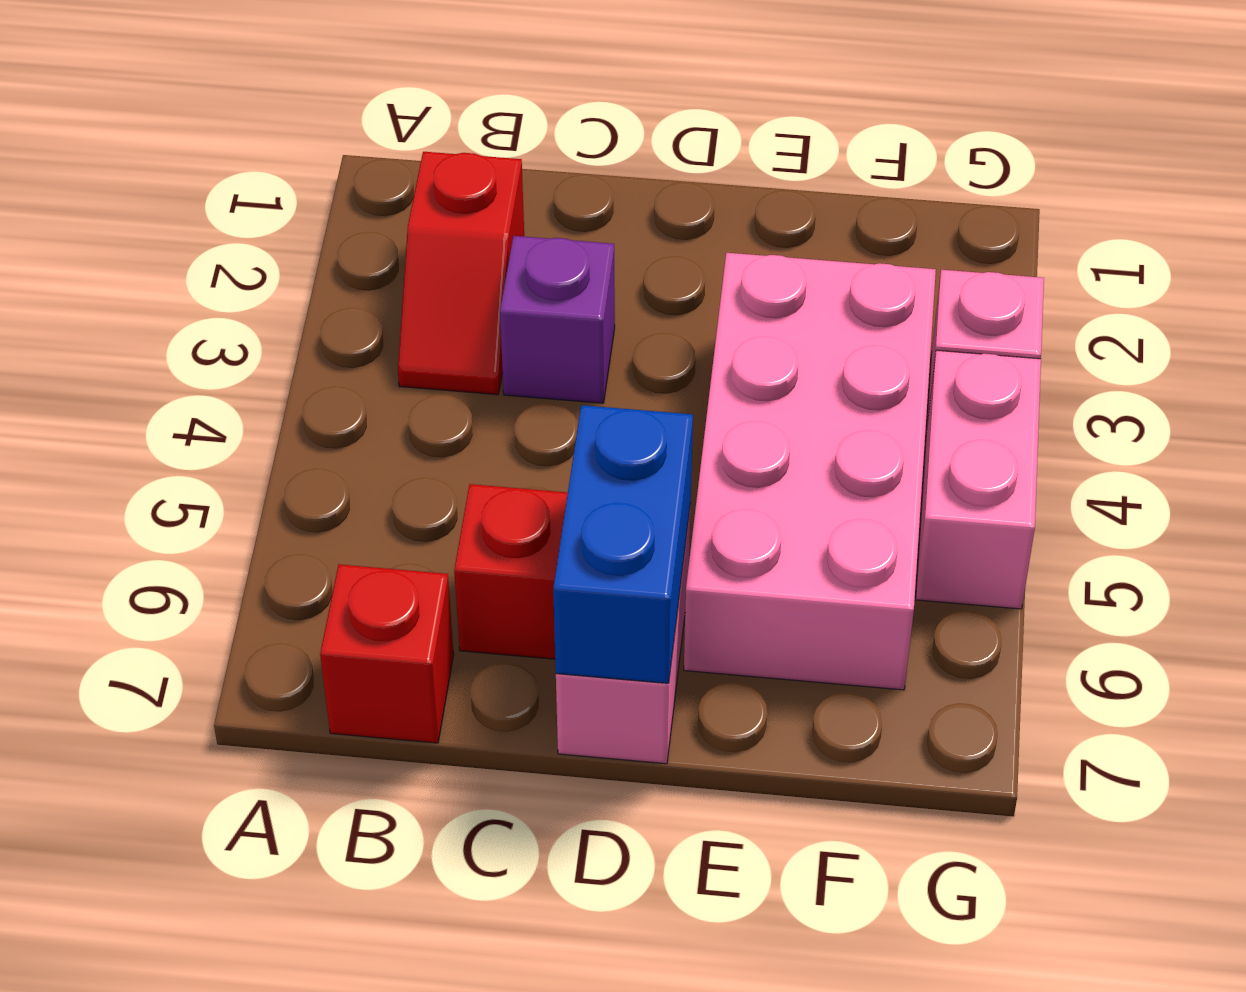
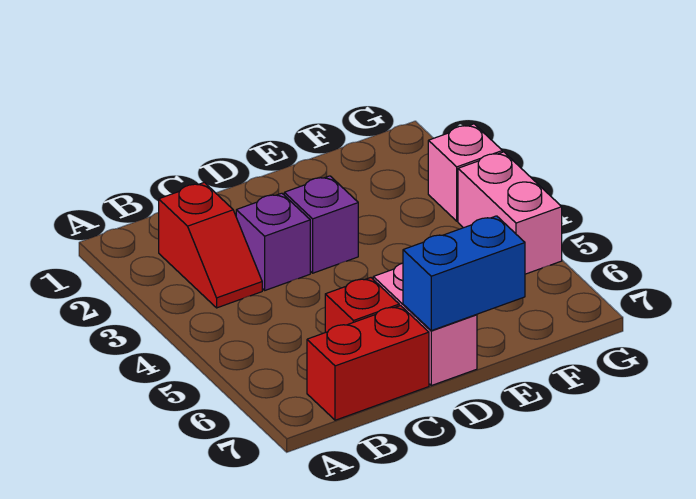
red brick B7 level 1 -> red brick B7:C7 level 1
none -> purple brick D3 level 1
blue brick D6:D7 level 2 -> blue brick D7:E7 level 2
pink brick E3:F6 level 1 -> none

